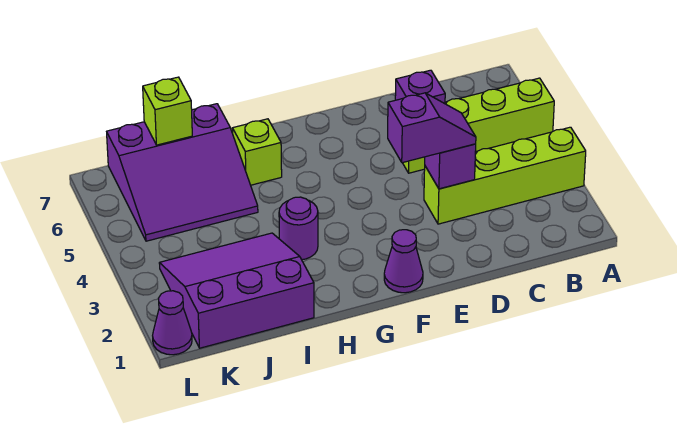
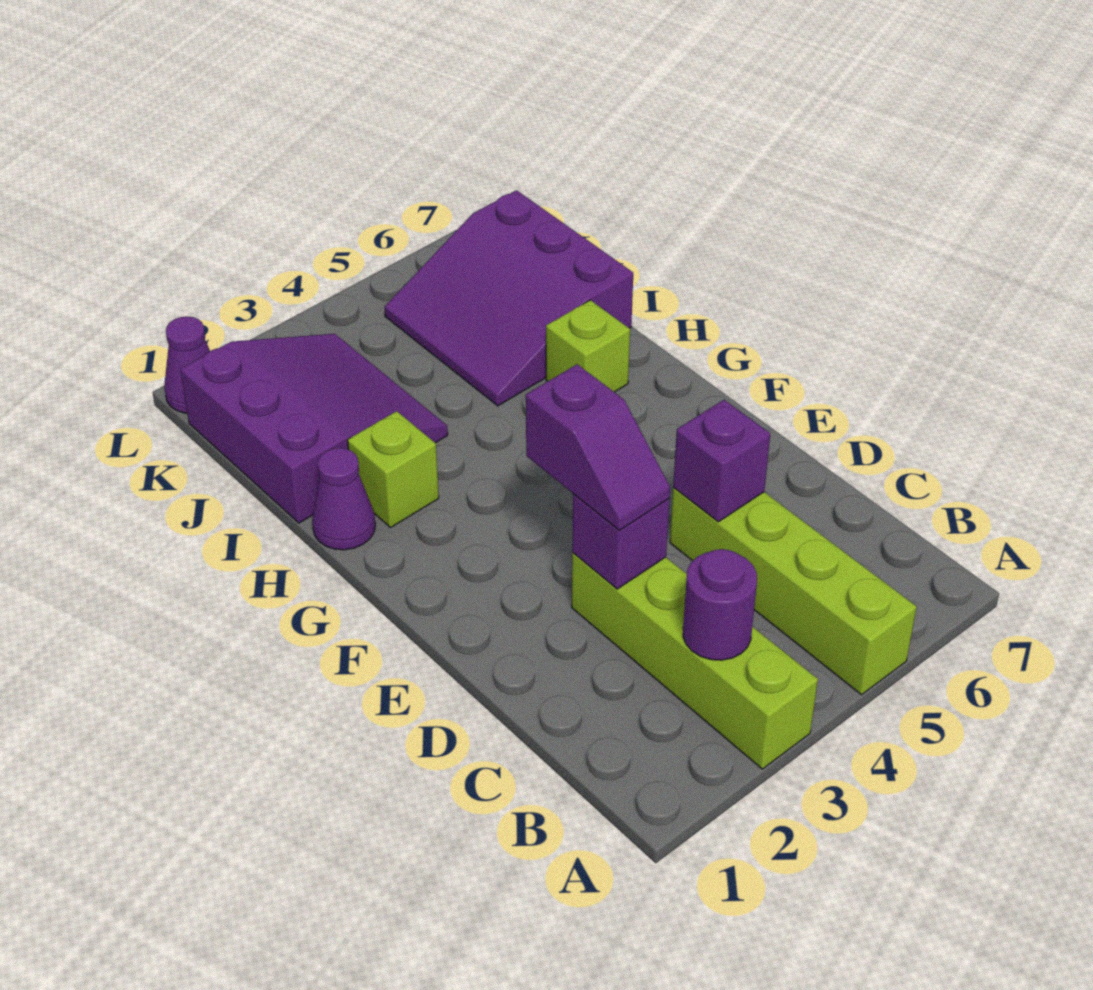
purple cone F1 level 1 -> purple cone H1 level 1
purple round brick H3 level 1 -> purple round brick B3 level 2
lime brick J7 level 2 -> lime brick H2 level 1

